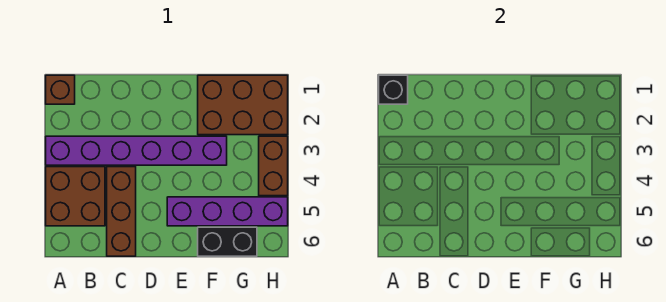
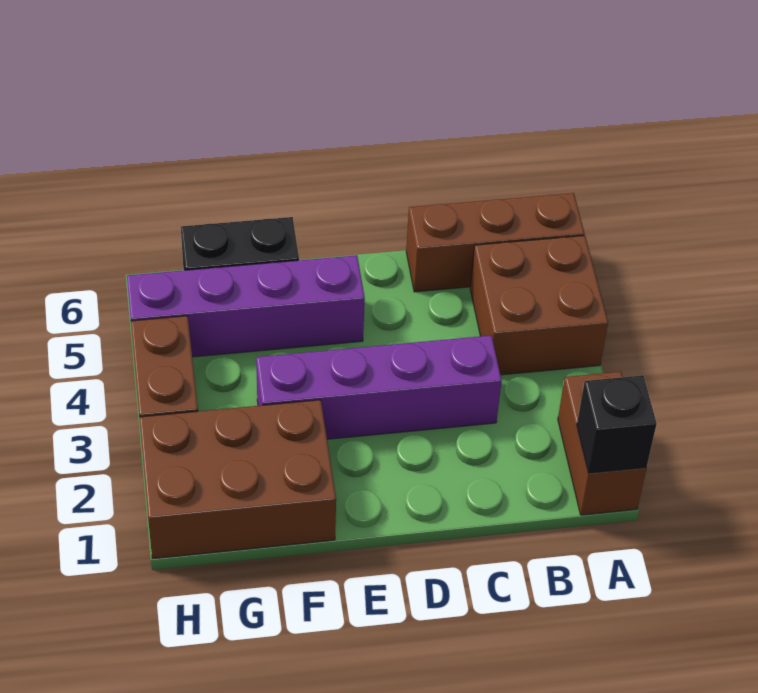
brown brick A1 level 1 -> brown brick A1:A2 level 1
purple brick A3:F3 level 1 -> purple brick C3:F3 level 1
brown brick C4:C6 level 1 -> brown brick A6:C6 level 1

